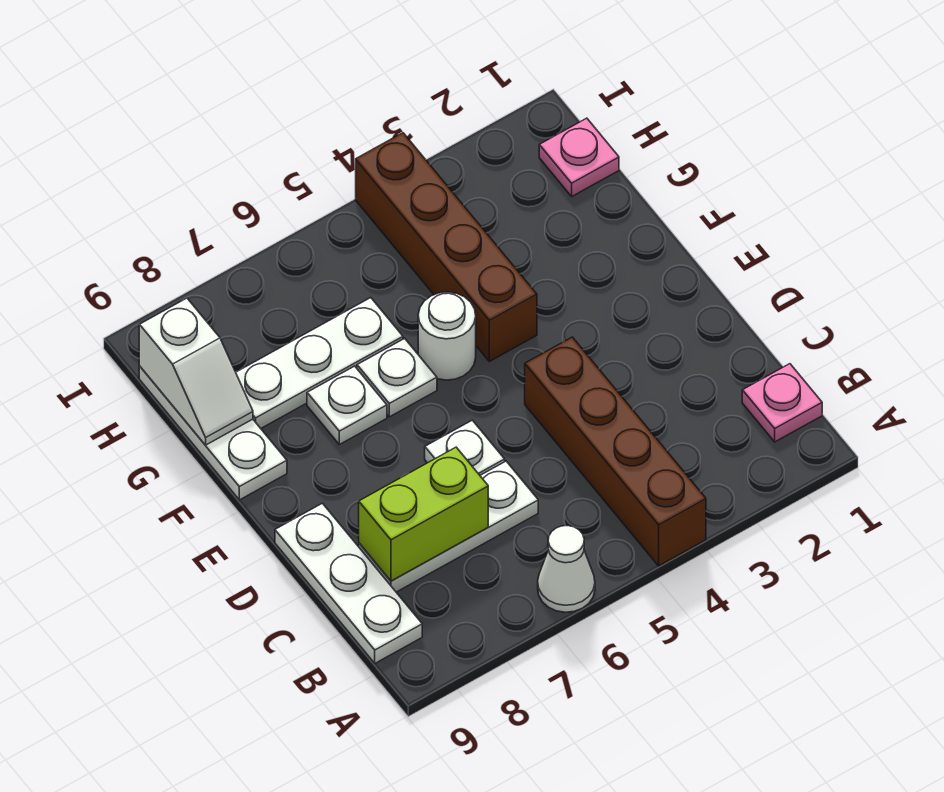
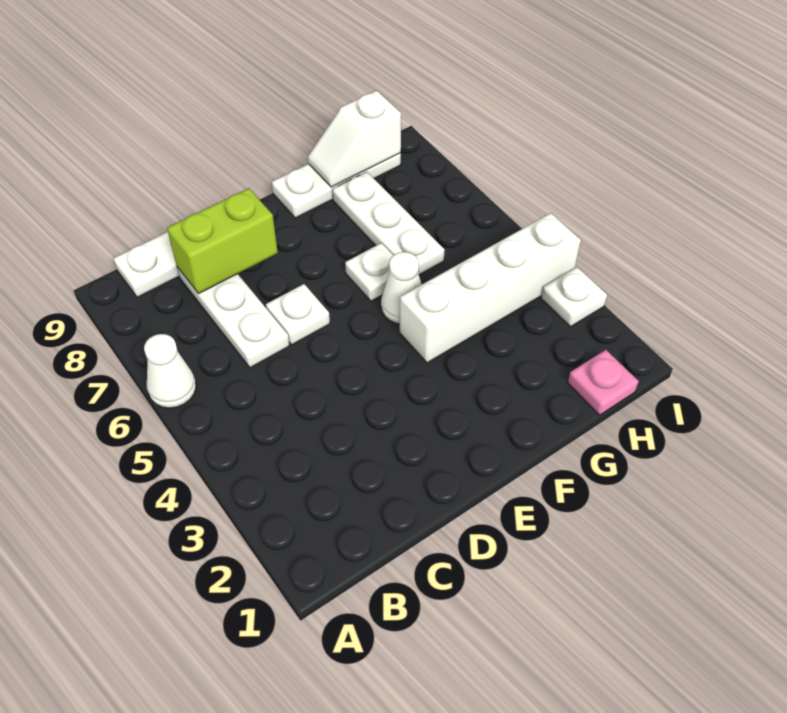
brown brick A4:D4 level 1 -> none
pink plate B1 level 1 -> none
lime brick C7:C8 level 2 -> lime brick C8:D8 level 2
brown brick F4:I4 level 1 -> white brick F4:I4 level 1
white round brick F5 level 1 -> white cone F5 level 1
white plate F7 level 1 -> white plate I3 level 1

